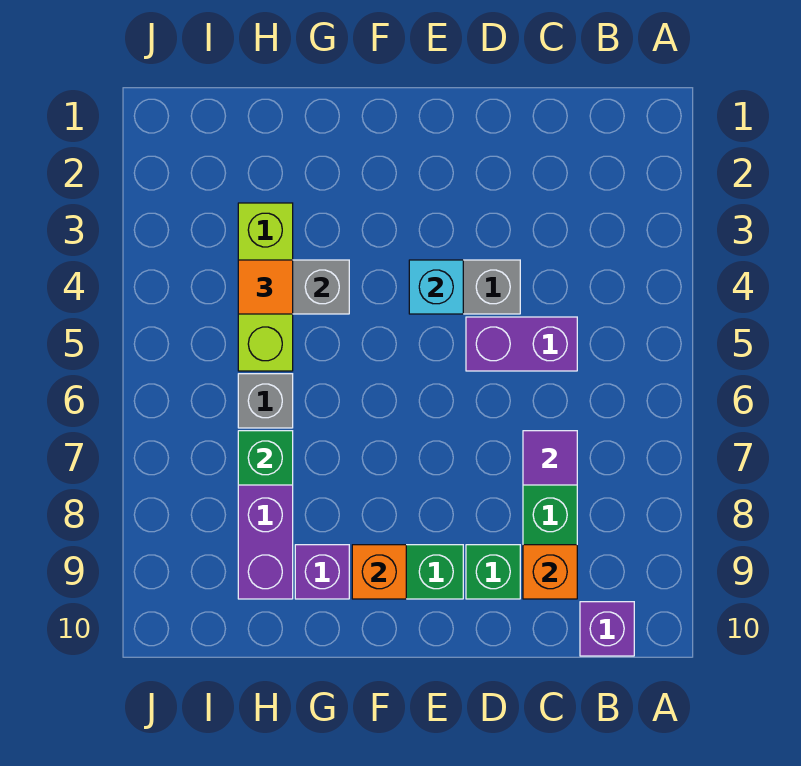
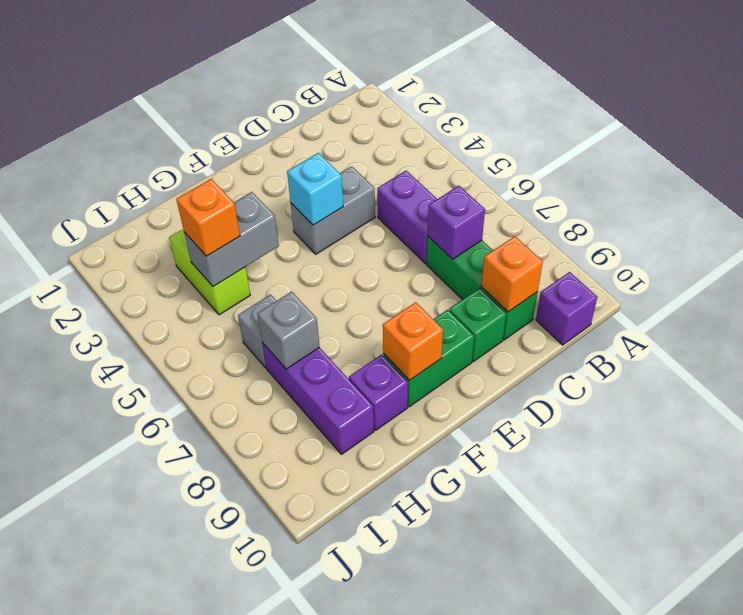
purple brick C5:D5 level 1 -> purple brick C5:C6 level 1
purple tile C7 level 2 -> purple brick C7 level 2
lime brick H3:H5 level 1 -> lime brick H3:H4 level 1
orange tile H4 level 3 -> orange brick H4 level 3
green brick H7 level 2 -> grey brick H7 level 2

